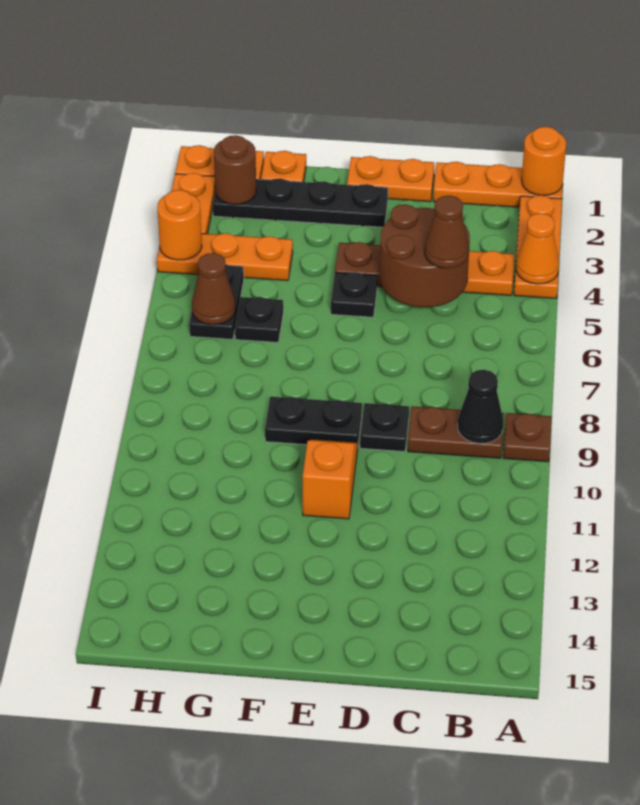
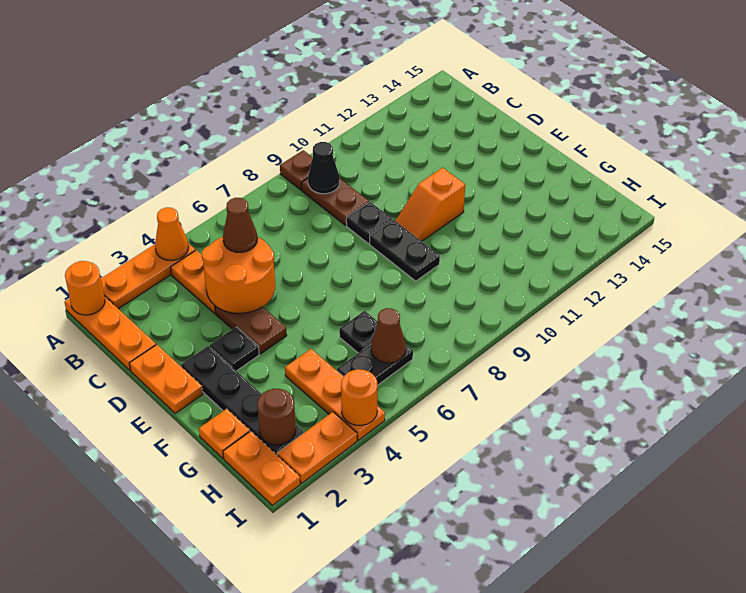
brown round brick C4:D5 level 2 -> orange round brick C4:D5 level 2
black plate E5 level 1 -> black plate E3 level 1

